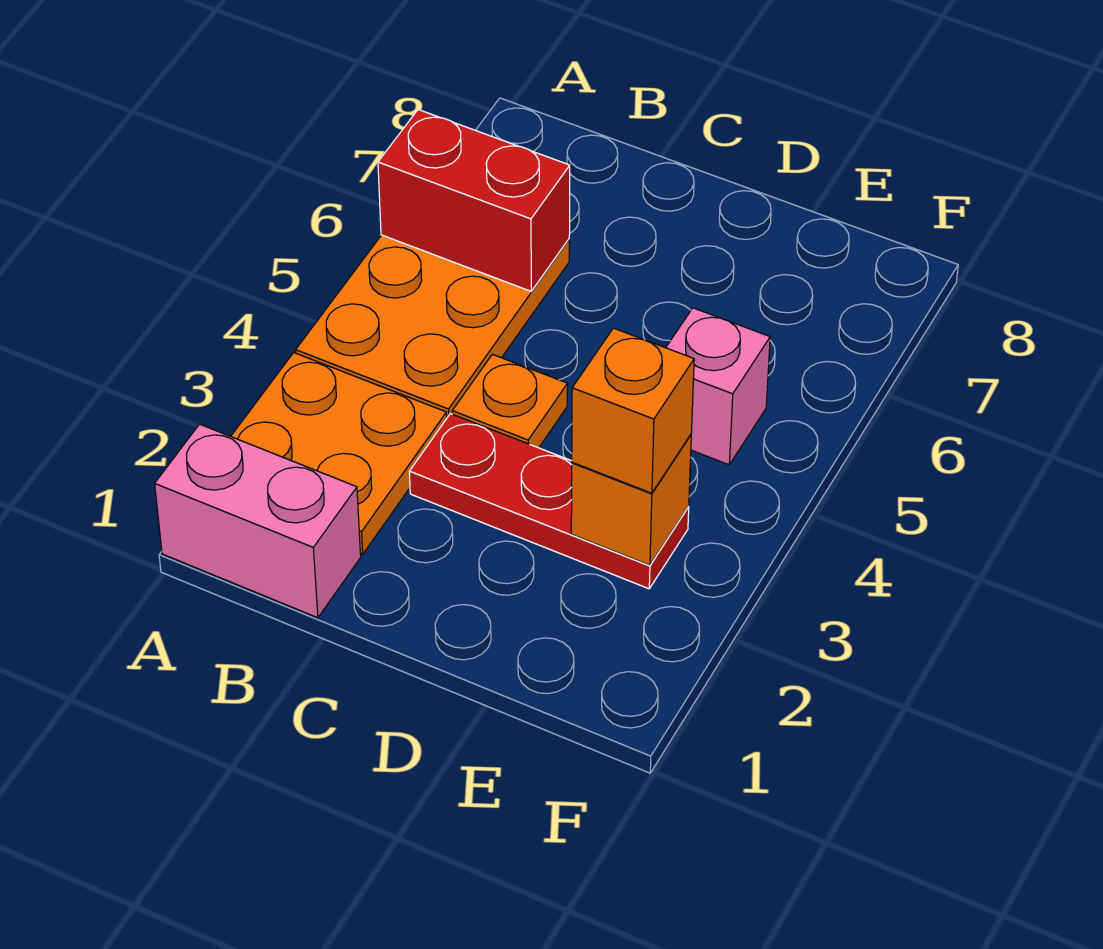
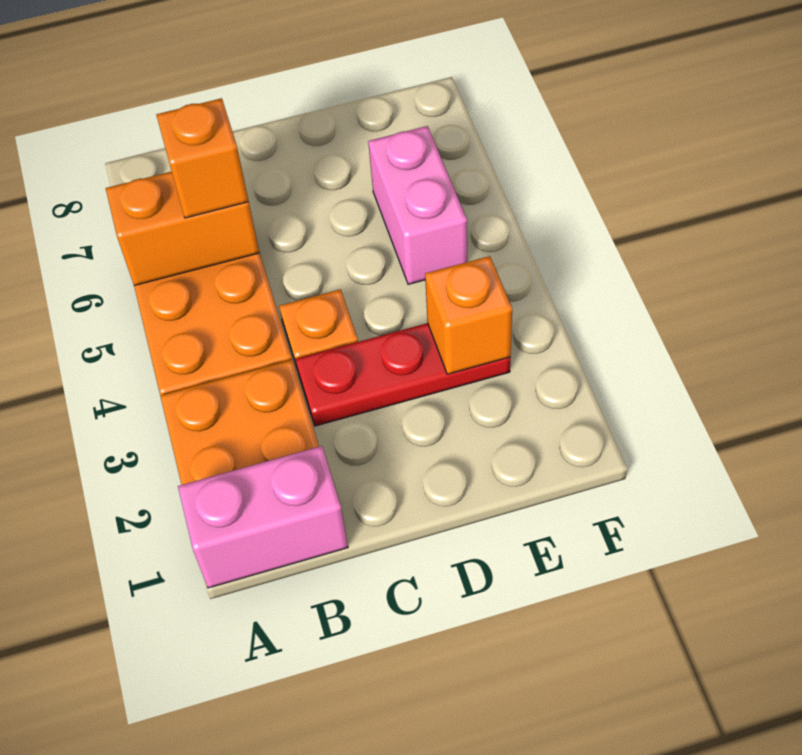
red brick A6:B6 level 2 -> orange brick A6:B6 level 2
orange brick E3 level 3 -> orange brick B6 level 3
pink brick E5 level 1 -> pink brick E5:E6 level 1

